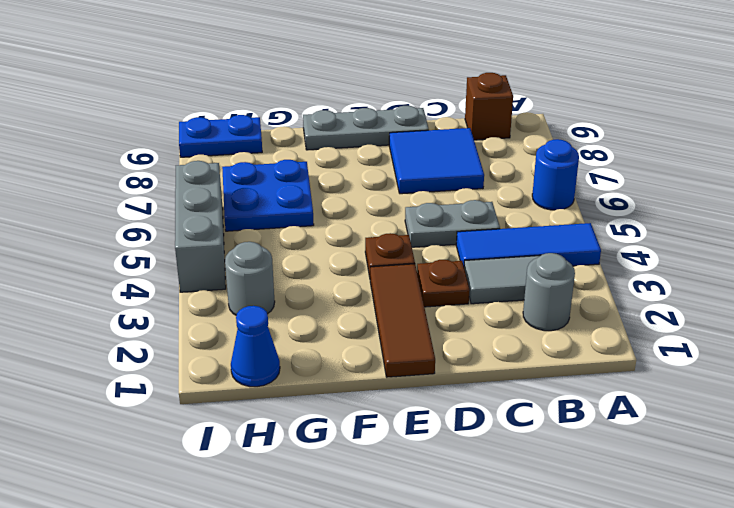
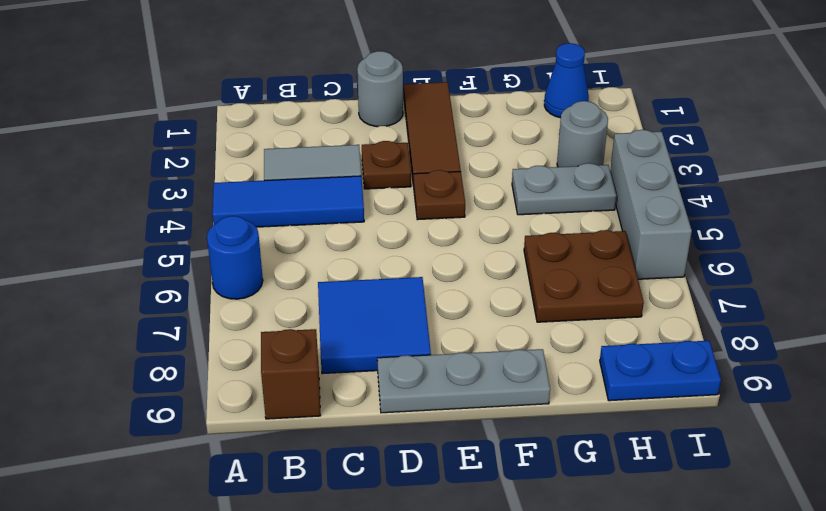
grey round brick B2 level 1 -> grey round brick D1 level 1
grey plate C5:D5 level 1 -> grey plate G4:H4 level 1
blue plate G6:H7 level 1 -> brown plate G6:H7 level 1

